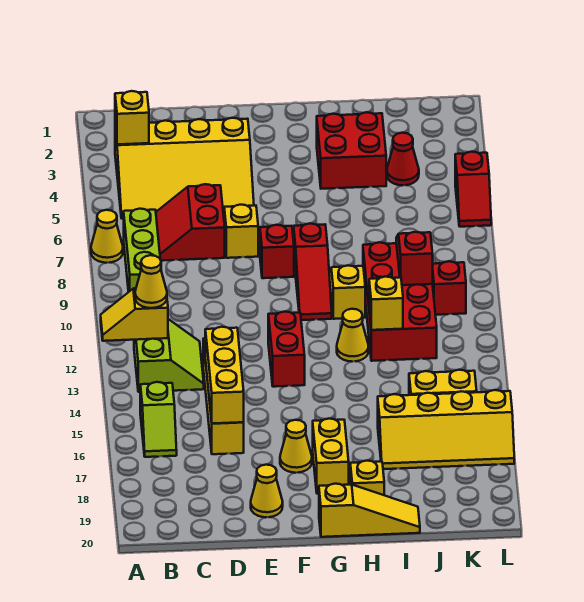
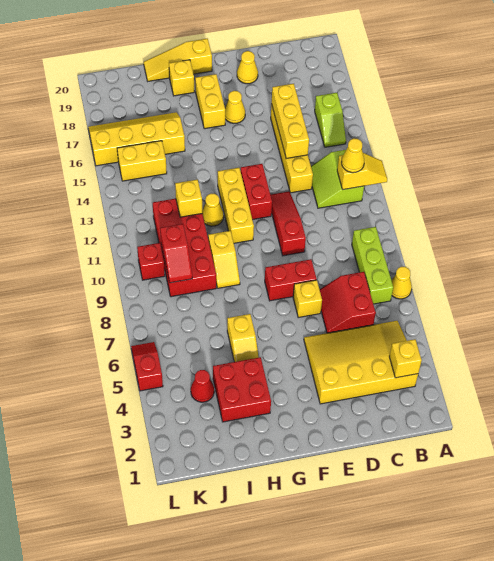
lime slope B15:B16 level 1 top 15 -> lime slope B15:B16 level 1 top 16
red slope C6:D7 level 1 top D -> red slope C6:D7 level 1 top C
red brick F8 level 1 -> red brick E8:F8 level 1
red slope G8:G10 level 1 top 8 -> red slope E10:E12 level 1 top 10
none -> yellow brick G11:G13 level 1
none -> yellow slope H5:H6 level 1 top 6

